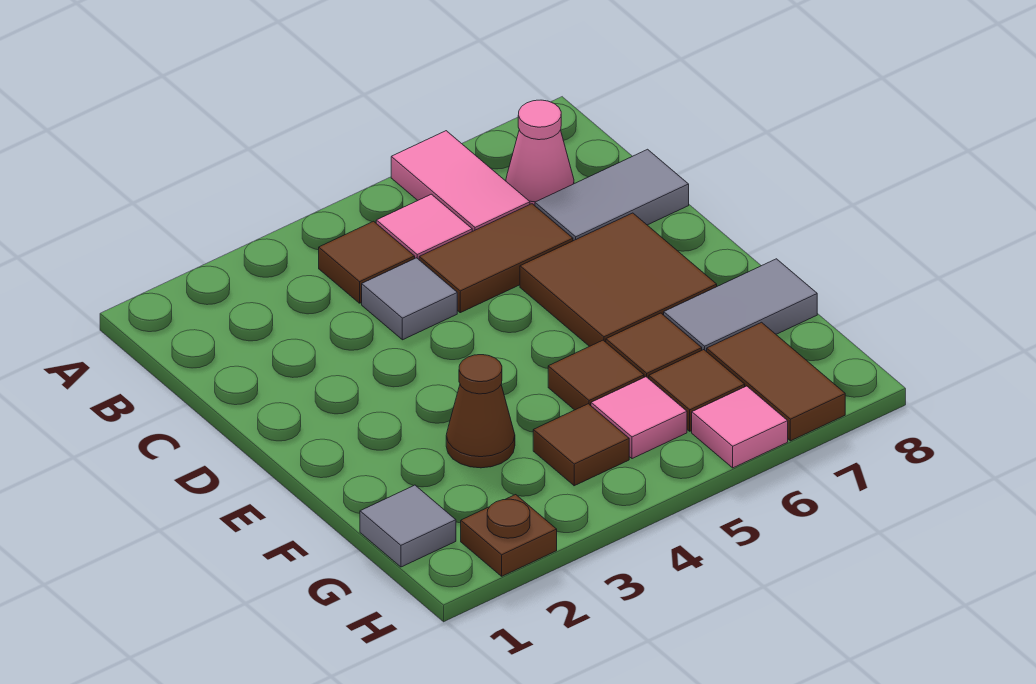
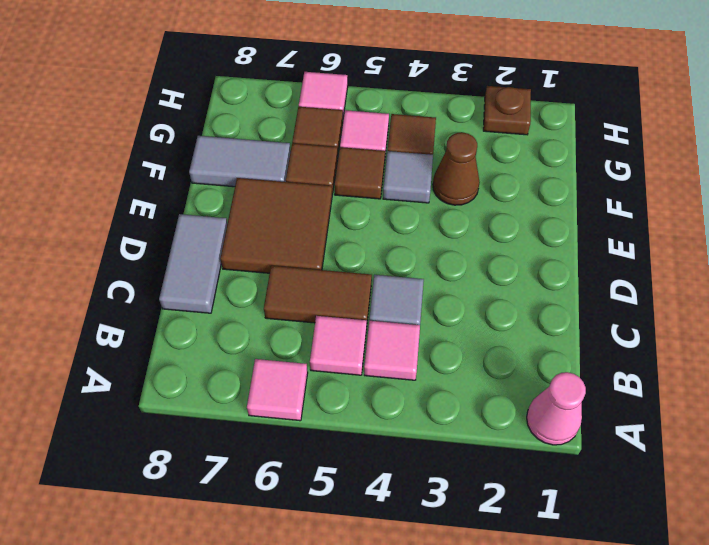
pink tile A6:B6 level 1 -> pink tile A6 level 1
brown tile B4 level 1 -> pink tile B4 level 1
pink cone B7 level 1 -> pink cone A1 level 1
grey tile C7:C8 level 1 -> grey tile C8:D8 level 1
grey tile G1 level 1 -> grey tile F4 level 1
brown tile G7:H7 level 1 -> none

